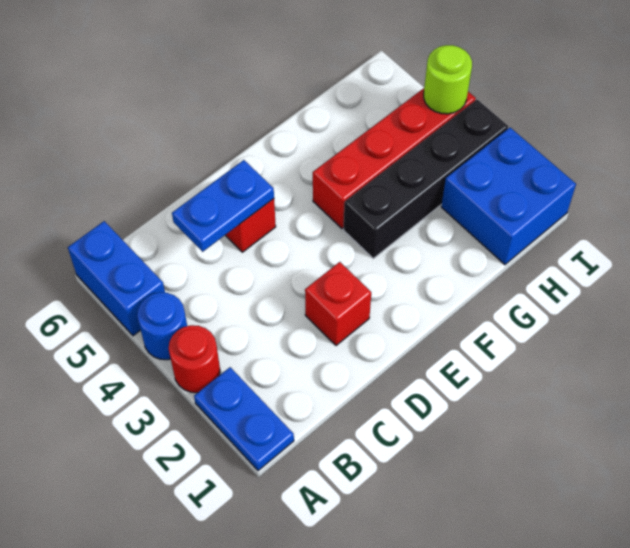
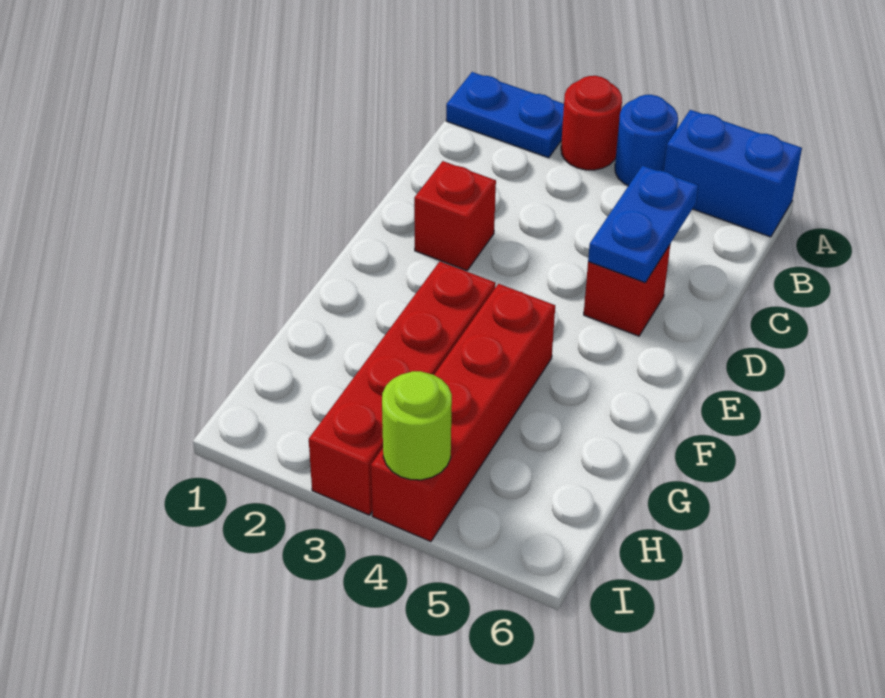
black brick F3:I3 level 1 -> red brick F3:I3 level 1
blue brick H1:I2 level 1 -> none

